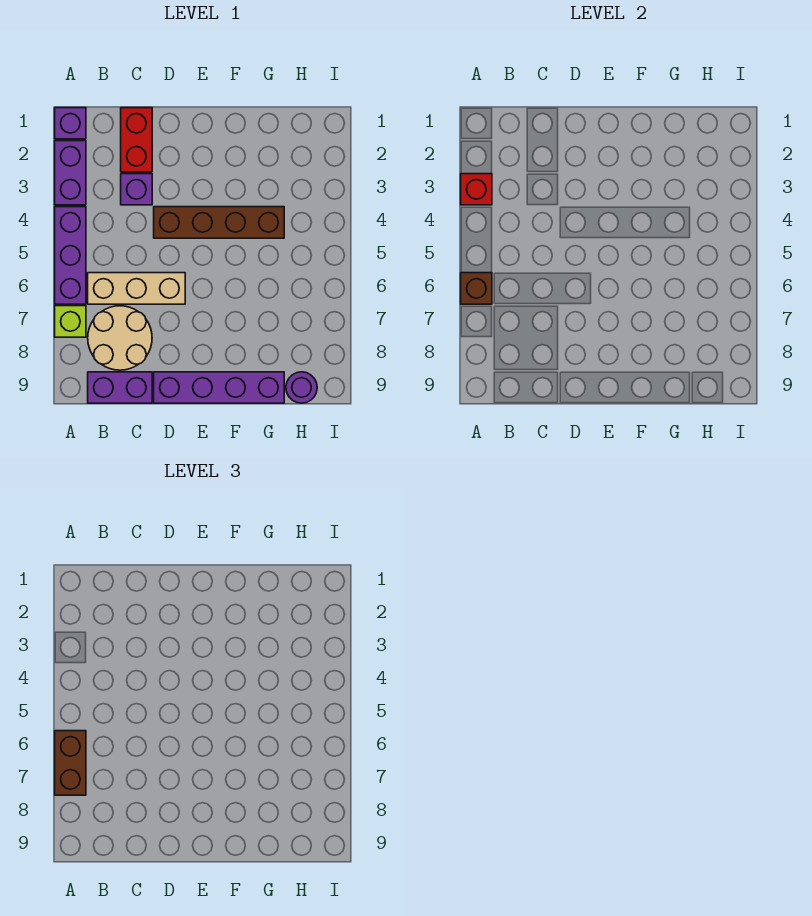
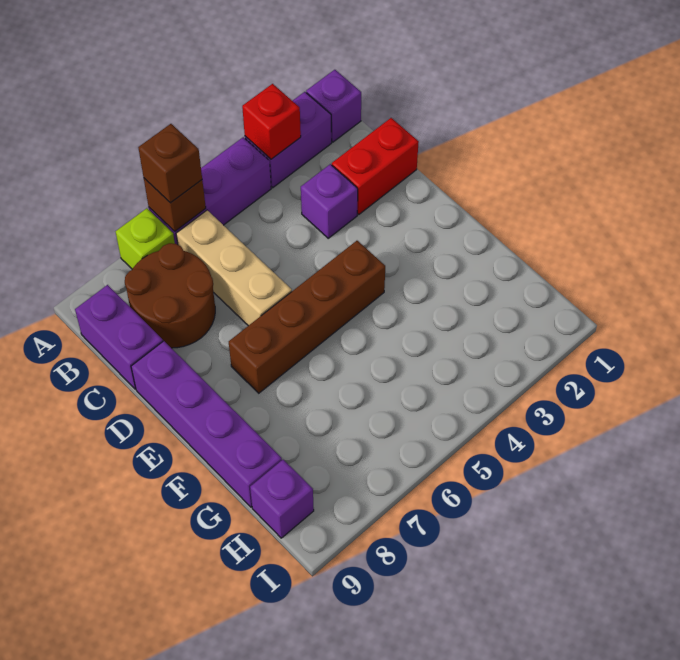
brown brick A6:A7 level 3 -> brown brick A6 level 3
tan round brick B7:C8 level 1 -> brown round brick B7:C8 level 1
brown brick D4:G4 level 1 -> brown brick E4:E7 level 1
purple round brick H9 level 1 -> purple brick H9 level 1

